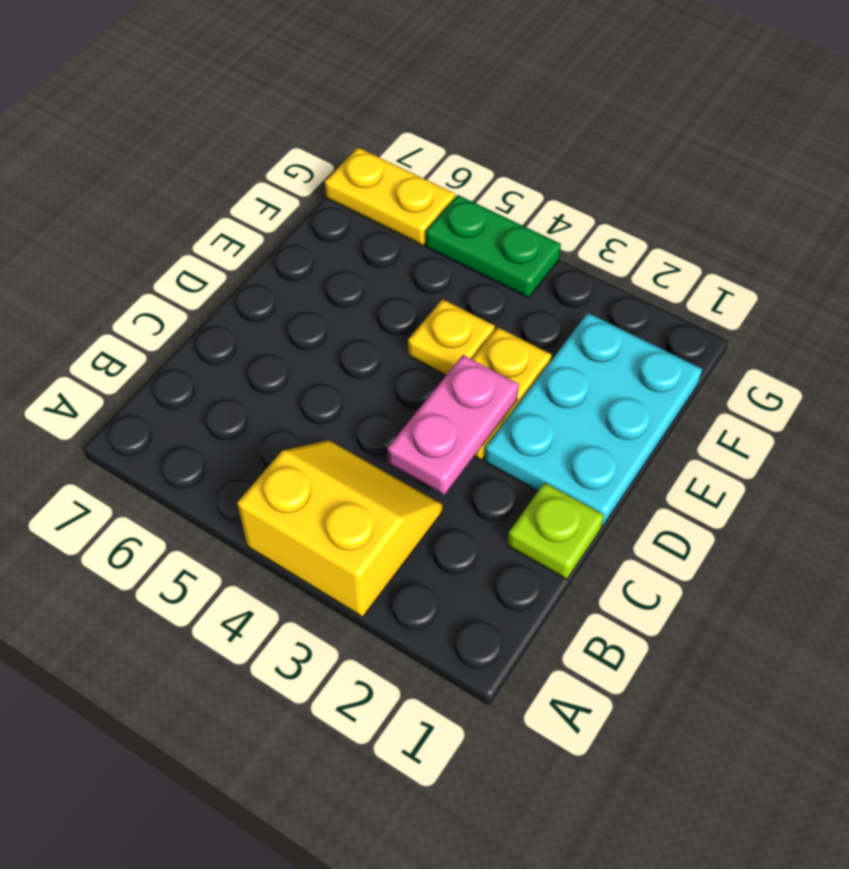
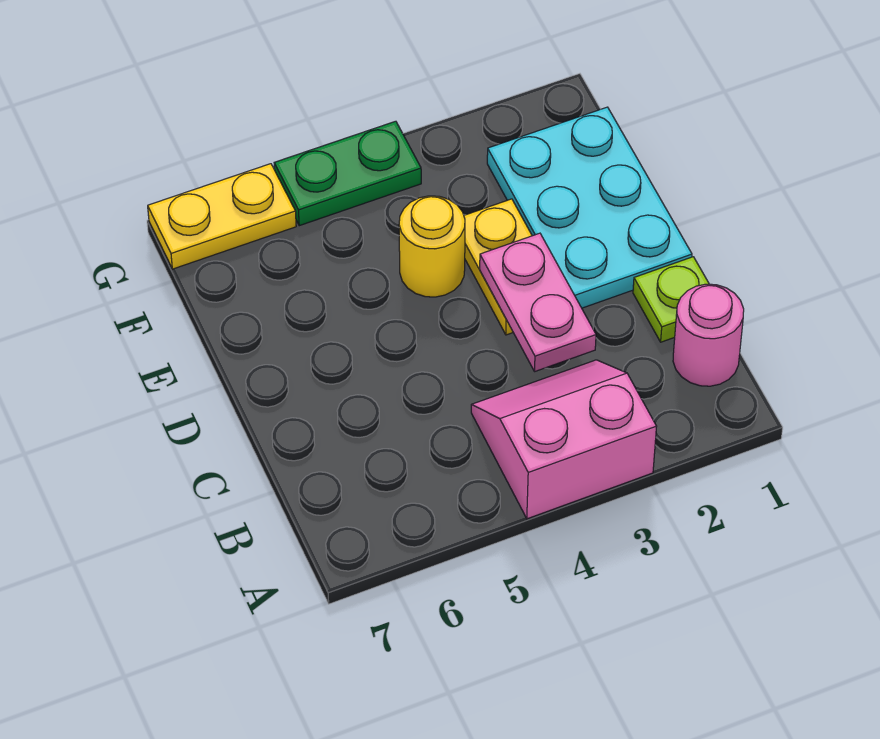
yellow slope A3:B4 level 1 top A -> pink slope A3:B4 level 1 top A
none -> pink round brick B1 level 1
yellow plate E4 level 1 -> yellow round brick E4 level 1

